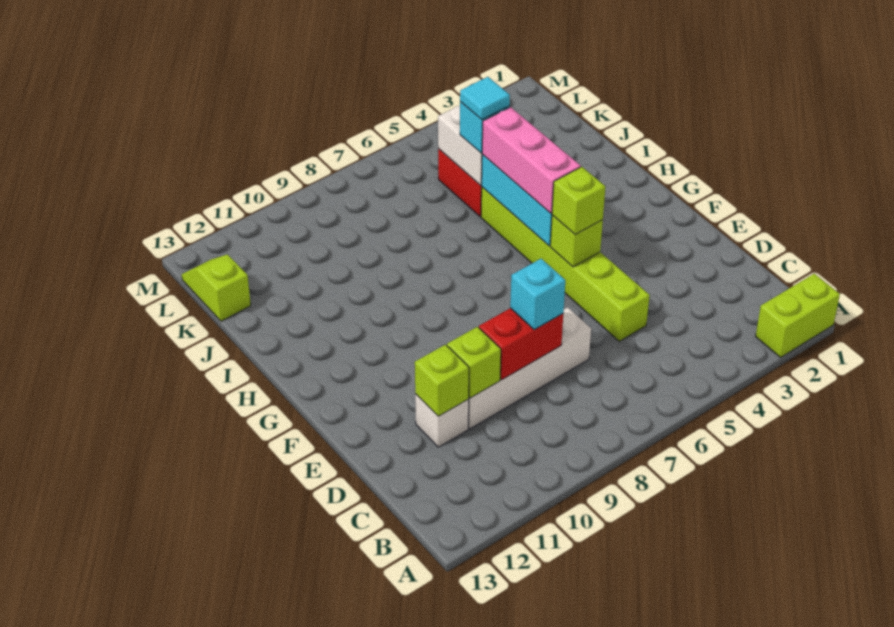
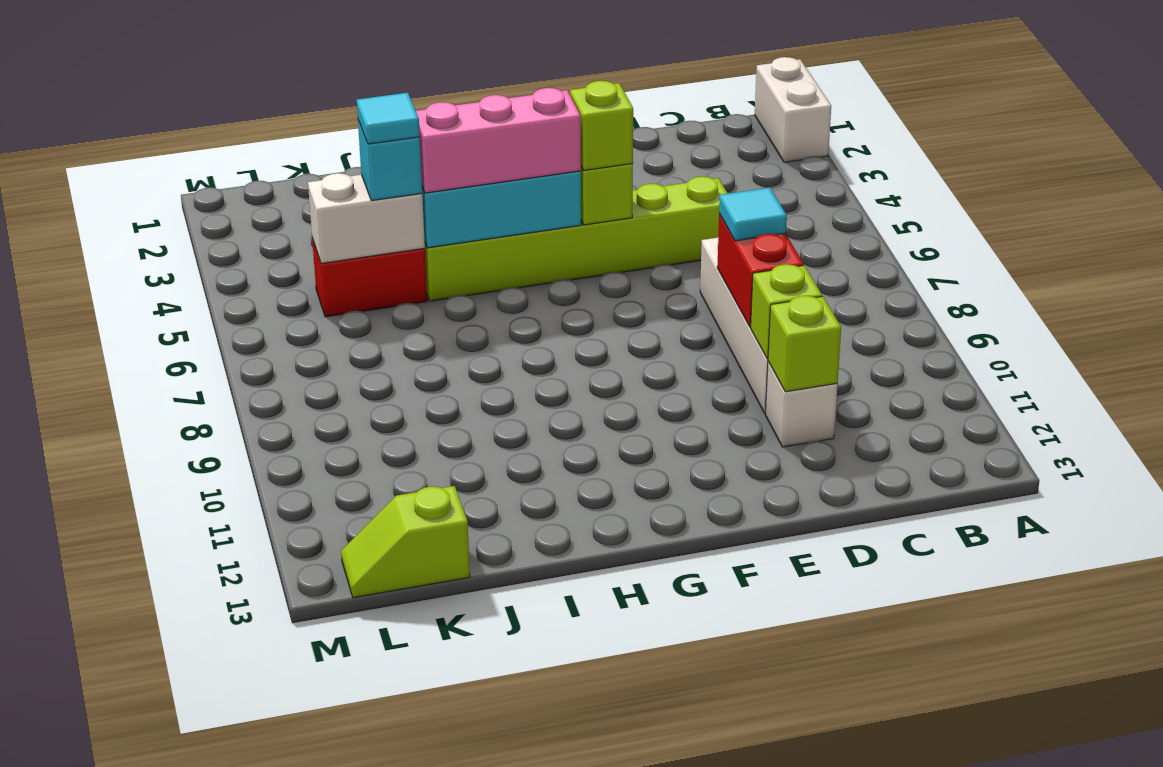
lime brick A1:A2 level 1 -> white brick A1:A2 level 1
cyan brick D8 level 3 -> cyan tile D8 level 3

